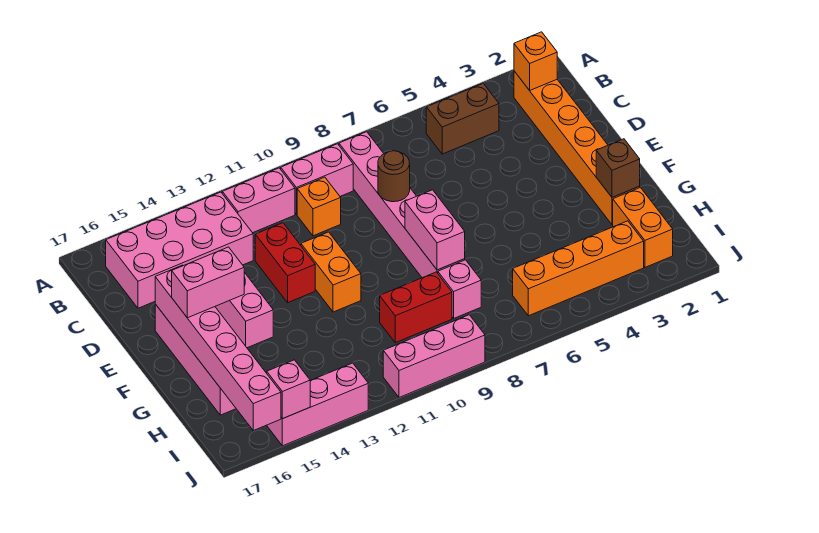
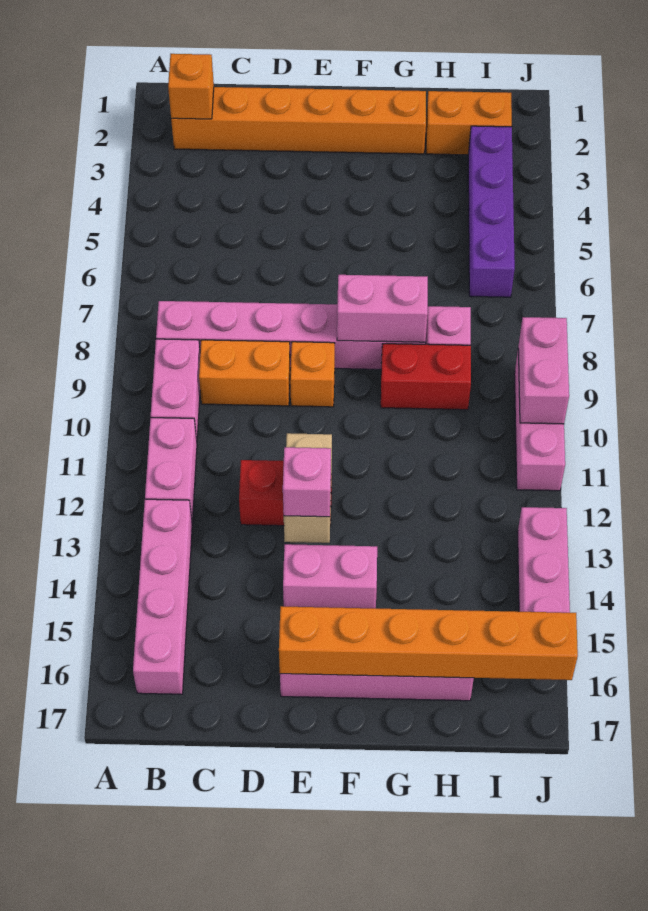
brown brick B4:B5 level 1 -> none
pink brick B13:C16 level 1 -> pink brick B13:B16 level 1
orange brick C10 level 1 -> orange brick E9 level 1
brown round brick D8 level 2 -> none
orange brick E11:F11 level 1 -> orange brick C9:D9 level 1
none -> tan brick E12:E13 level 2
pink brick E16:J16 level 2 -> orange brick E16:J16 level 2
pink brick F15:F16 level 3 -> pink brick J9:J10 level 2
brown brick G2 level 2 -> none
red brick H9:H10 level 1 -> red brick G9:H9 level 1
orange brick I3:I6 level 1 -> purple brick I3:I6 level 1
pink brick J15 level 2 -> pink brick E13 level 3

